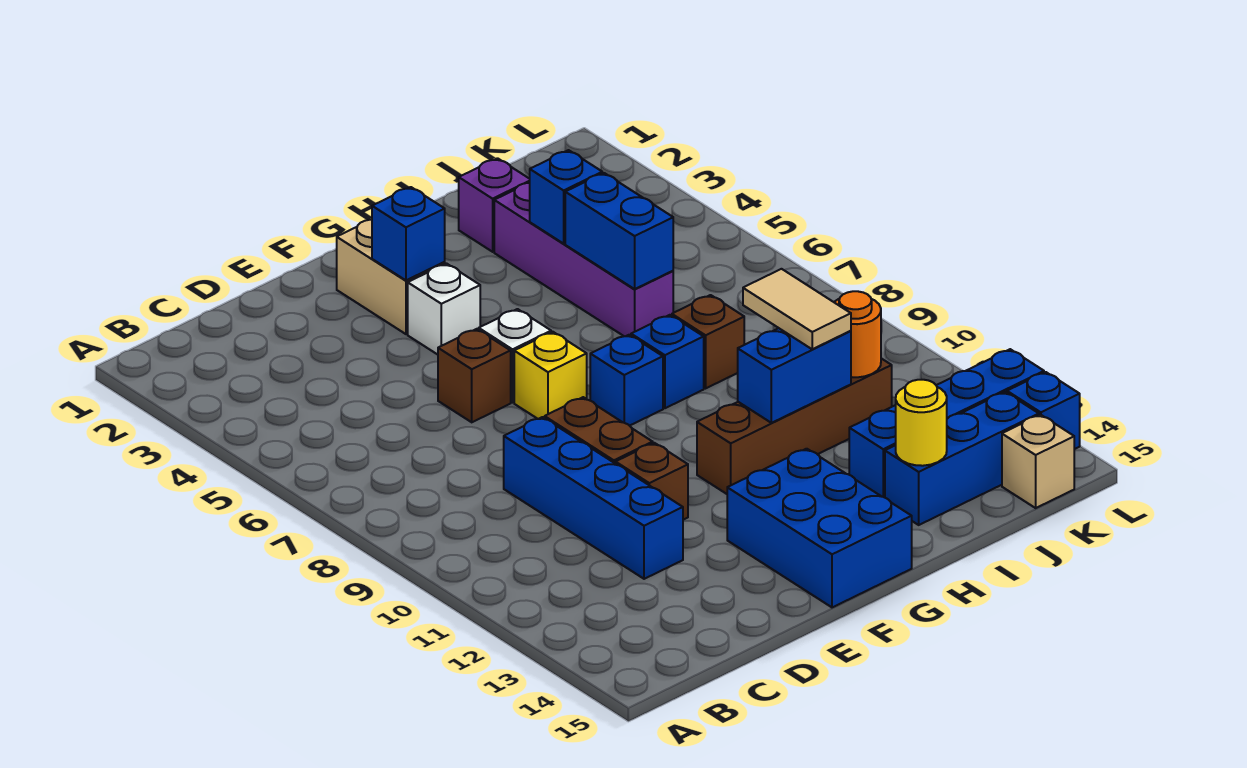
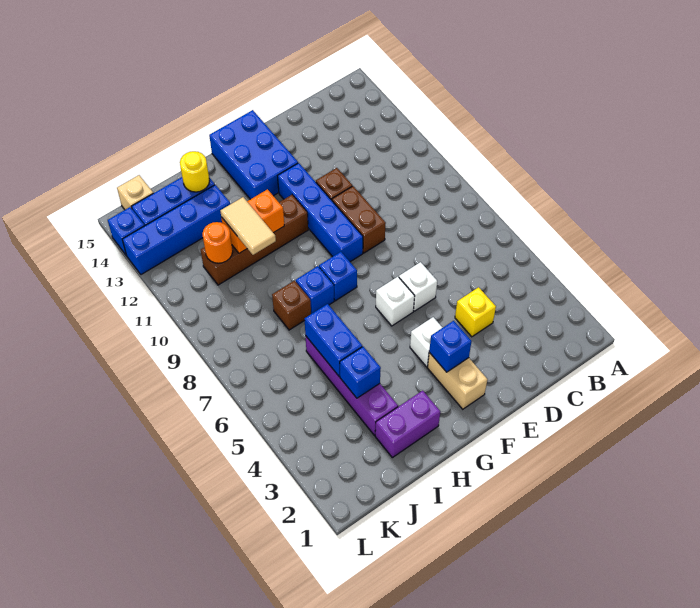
blue brick D9:D12 level 1 -> blue brick F9:F12 level 1
brown brick E6 level 1 -> white brick E6 level 1
yellow brick F7 level 1 -> yellow brick D4 level 1
blue brick H11:I11 level 2 -> orange brick H11:I11 level 2
purple brick I2 level 1 -> purple brick H2:I2 level 1

